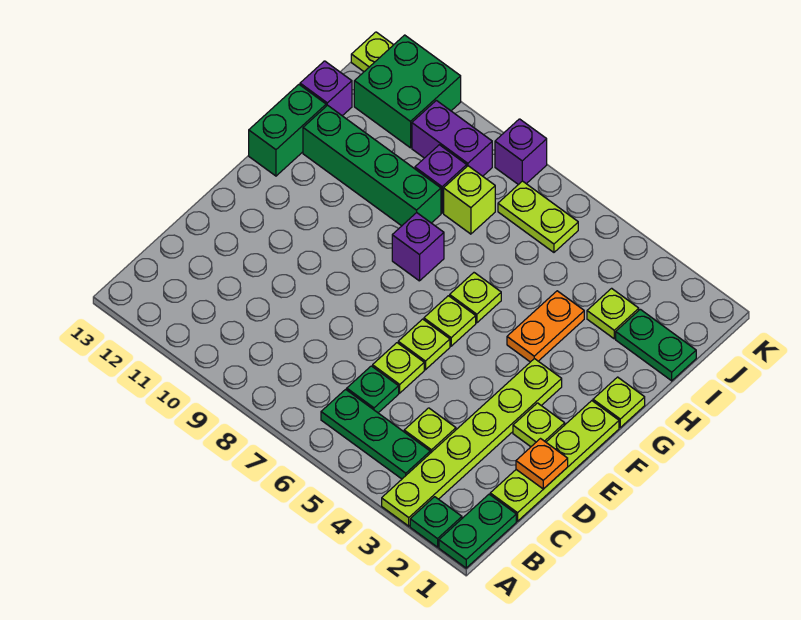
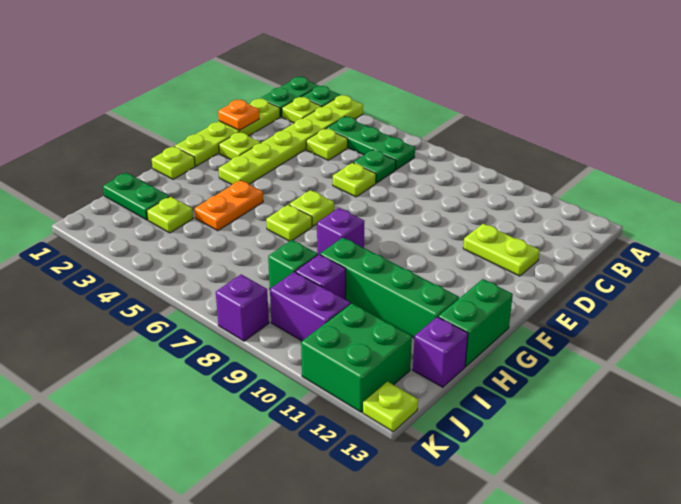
lime plate E6 level 1 -> lime plate B2 level 1
lime brick I8 level 1 -> green brick I8 level 1
lime plate J6:J7 level 1 -> lime plate D11:D12 level 1

